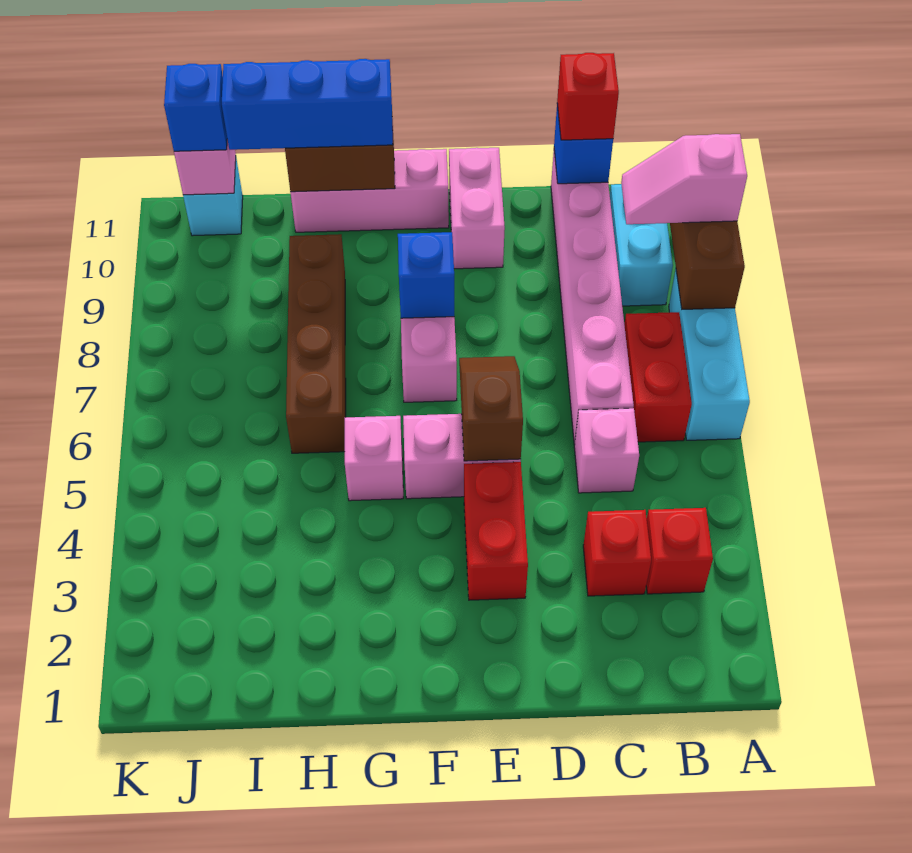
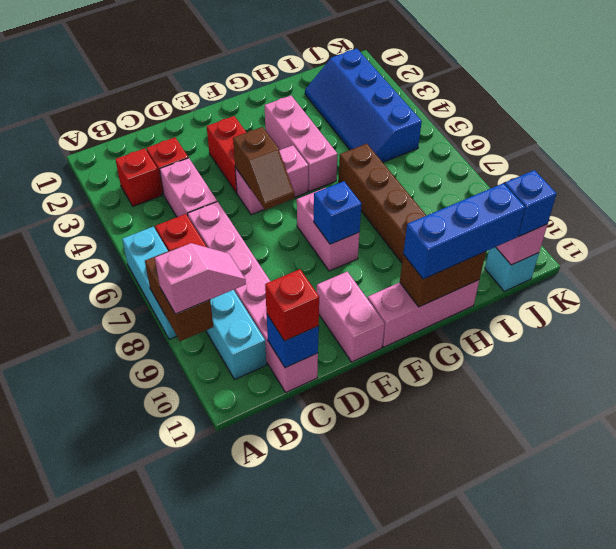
pink brick C5 level 1 -> pink brick C4:C5 level 1
pink brick G5 level 1 -> pink brick G3:G5 level 1
none -> blue slope I2:J5 level 1 top J

